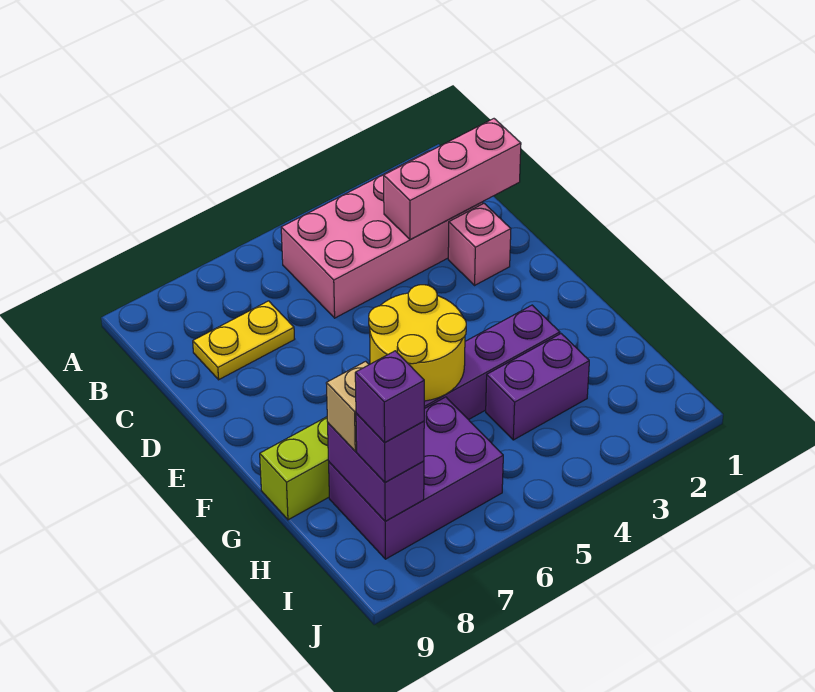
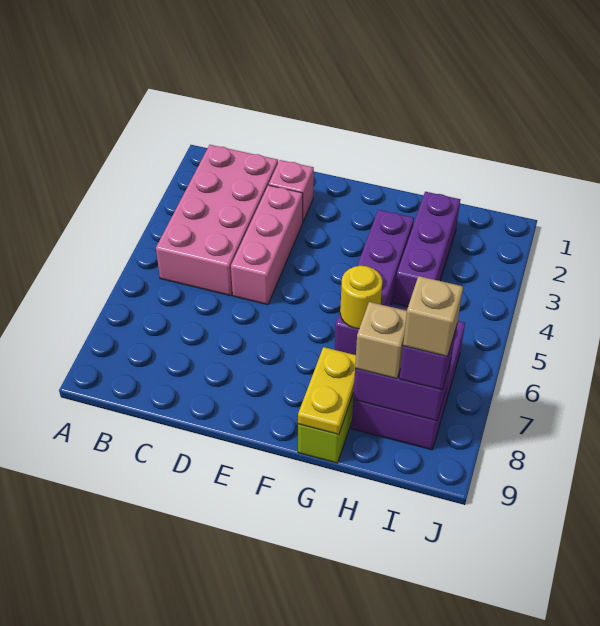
pink brick C1:C3 level 2 -> pink brick D3:D5 level 1
yellow plate C7:C8 level 1 -> yellow plate G8:G9 level 2
yellow round brick F5:G6 level 2 -> yellow round brick G6 level 2
purple brick H3:H4 level 1 -> purple brick H2:H4 level 1
purple brick I8 level 4 -> tan brick I8 level 4

